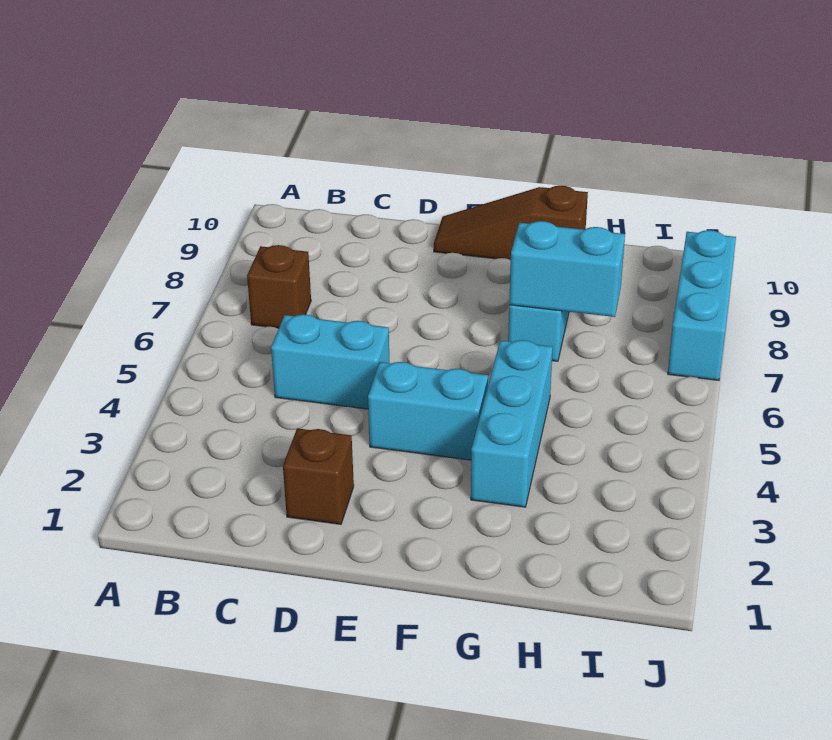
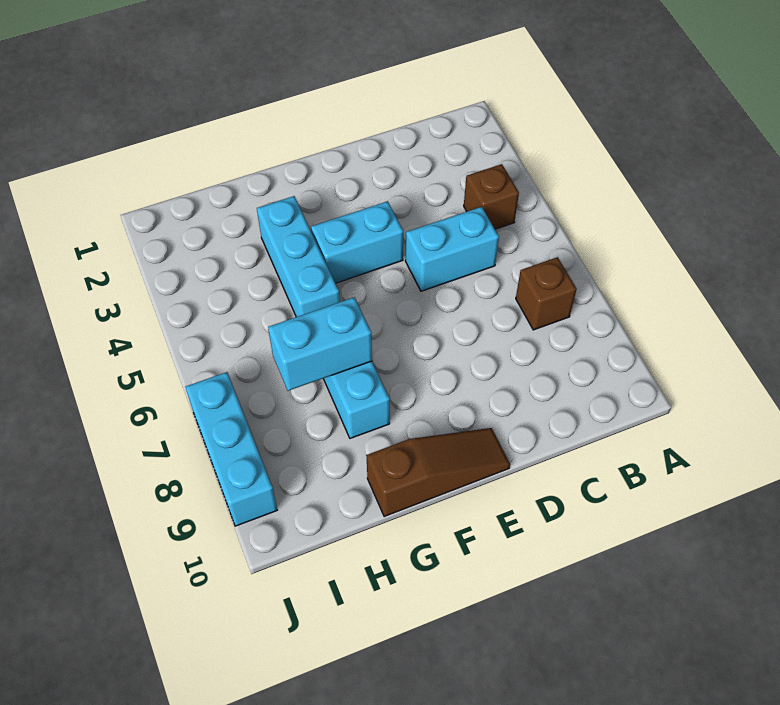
brown brick D2 level 1 -> brown brick B4 level 1

